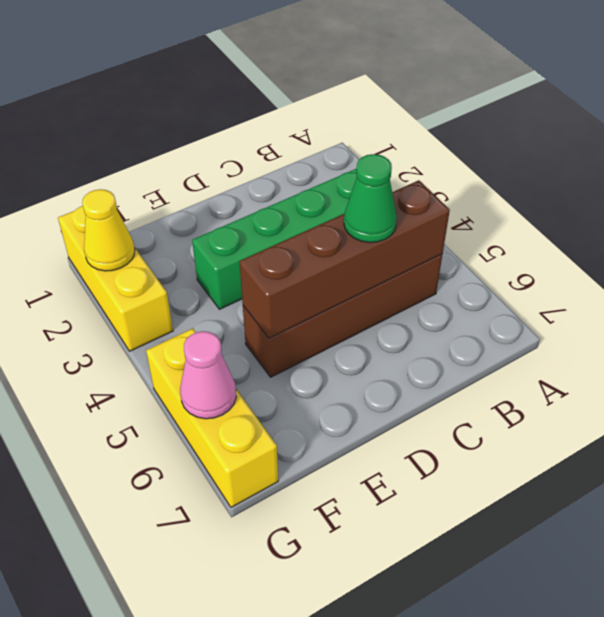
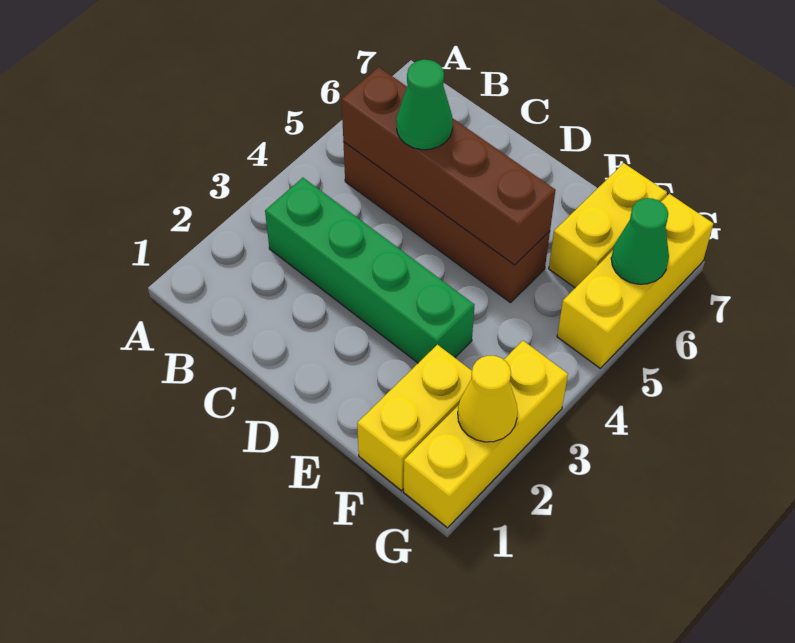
none -> yellow brick F1:F2 level 1
none -> yellow brick F6:F7 level 1
pink cone G6 level 2 -> green cone G6 level 2

